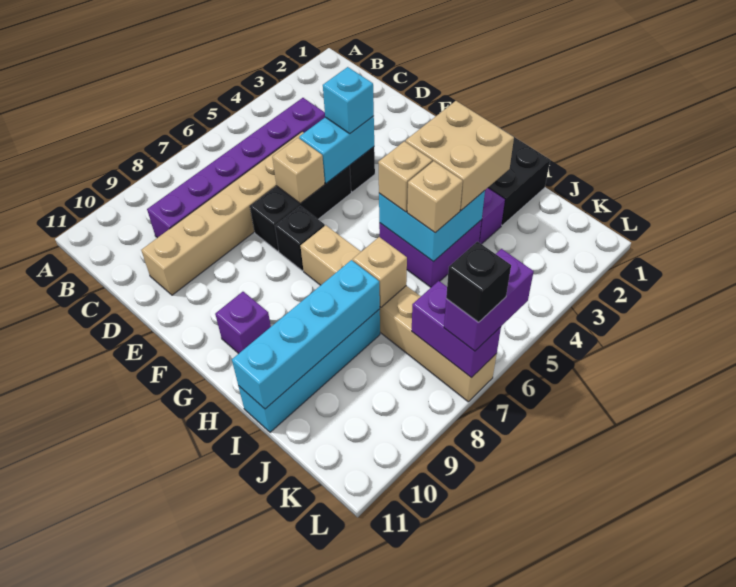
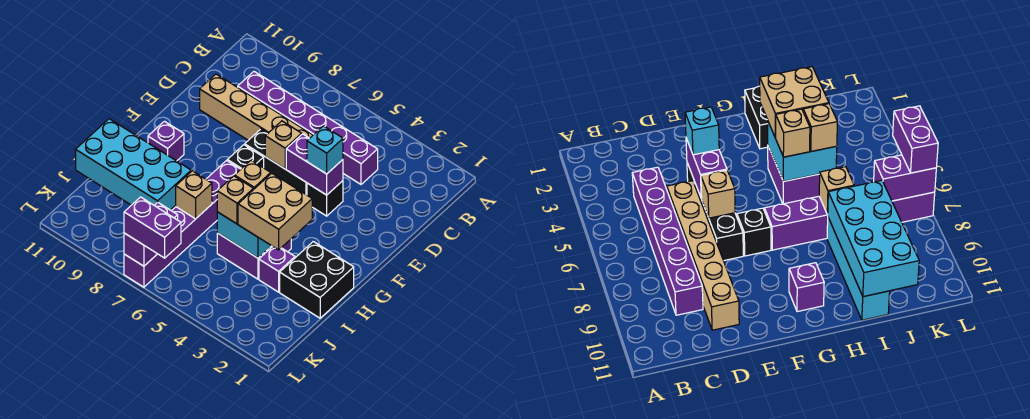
cyan brick E4:E5 level 2 -> purple brick E4:E5 level 2
tan brick G7:L7 level 1 -> purple brick G7:L7 level 1
cyan brick I8:I11 level 2 -> cyan brick I8:J11 level 2
black brick L7 level 4 -> none

